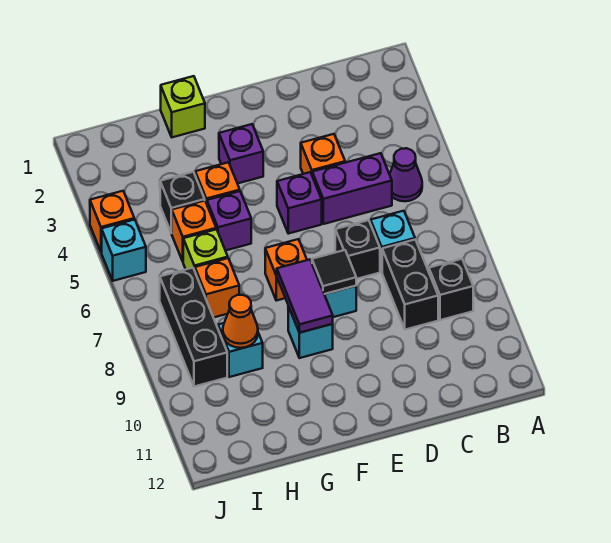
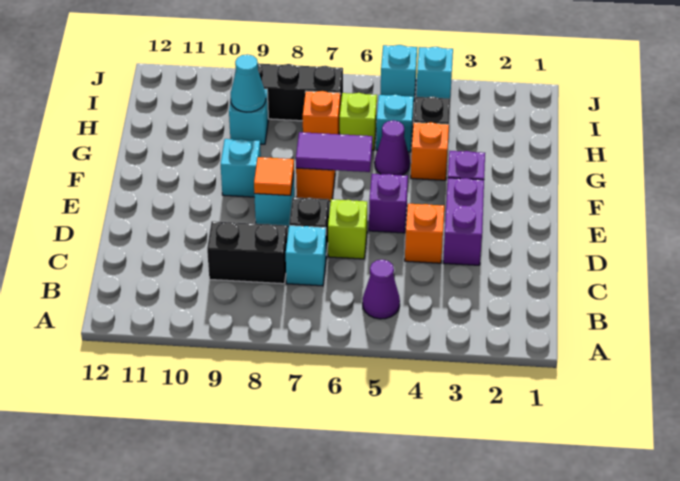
black brick B9 level 1 -> none
purple brick C5:D5 level 1 -> purple brick D3:E3 level 1
black tile E8 level 2 -> orange tile E8 level 2
purple tile F8:F9 level 2 -> purple tile F6:F7 level 2
lime brick G1 level 1 -> lime brick D6 level 1
purple brick G5 level 1 -> purple cone G5 level 1
orange brick H5 level 1 -> cyan brick H5 level 1
orange cone H9 level 2 -> cyan cone H9 level 2
orange brick J4 level 1 -> cyan brick J4 level 1

